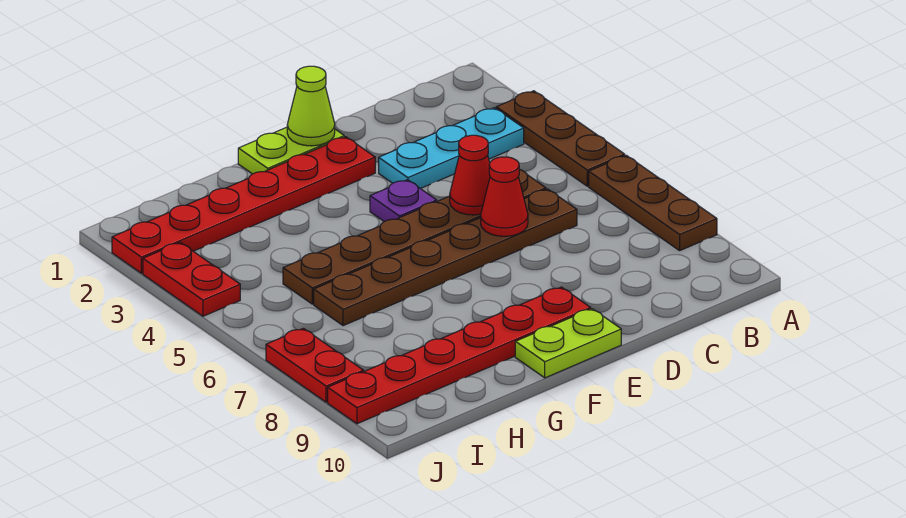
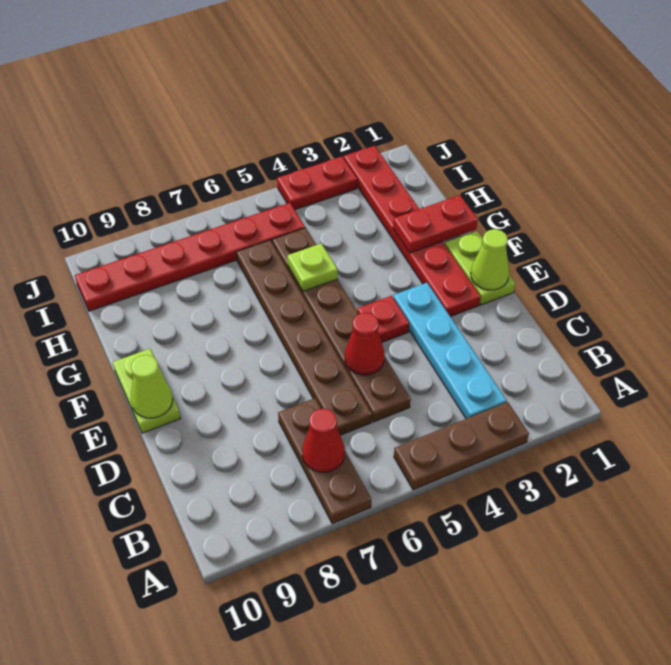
brown plate A6:A8 level 1 -> brown plate A7:C7 level 1
cyan plate B3:D3 level 1 -> cyan plate B3:E3 level 1
red cone D6 level 2 -> red cone B7 level 2
purple plate E4 level 1 -> red plate E4 level 1
red plate E9:J9 level 1 -> red plate I5:I10 level 1
none -> lime cone E10 level 2
none -> lime plate G5 level 2
red plate J7:J8 level 1 -> red plate G1:G2 level 2

